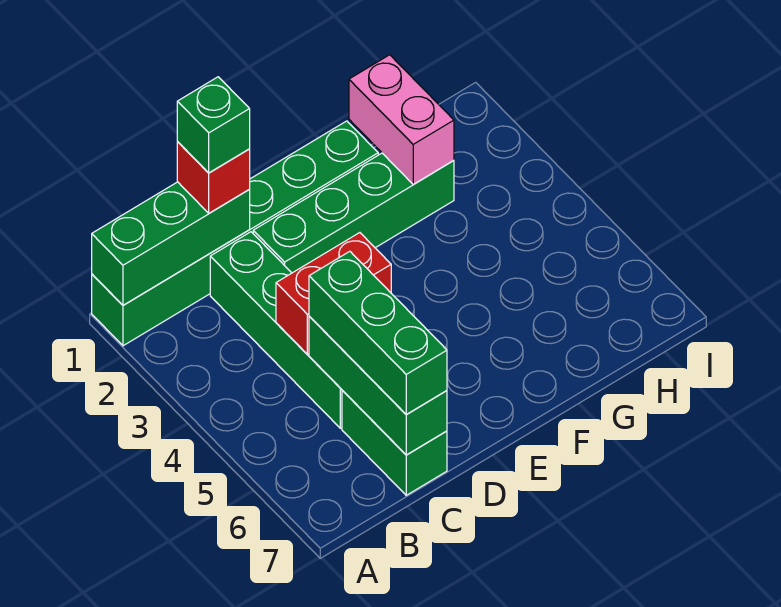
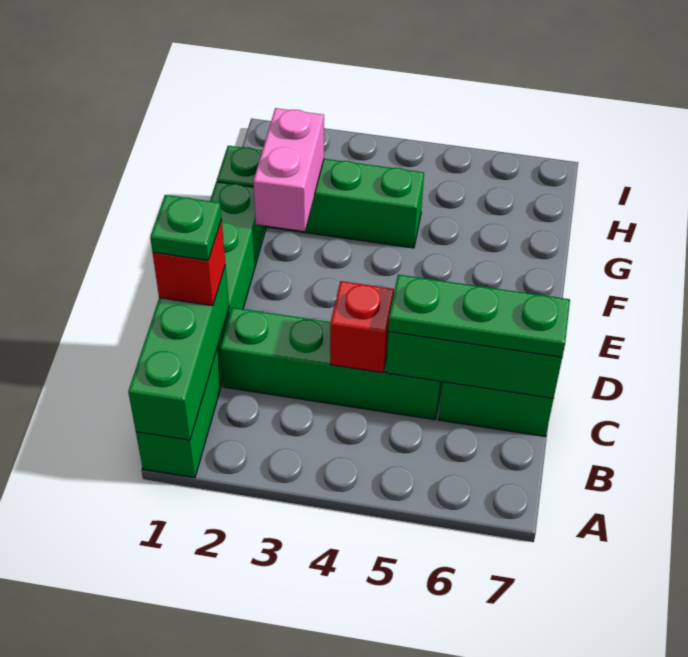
green brick C1 level 4 -> green plate C1 level 4
red brick C4:D4 level 2 -> red brick C4 level 2
green brick C5:C7 level 3 -> green plate C5:C7 level 3
green brick D2:G2 level 1 -> green brick G1:G4 level 1
pink brick G1:G2 level 2 -> pink brick F2:G2 level 2

